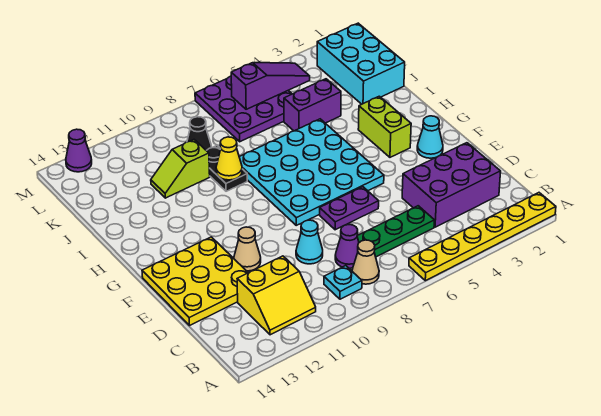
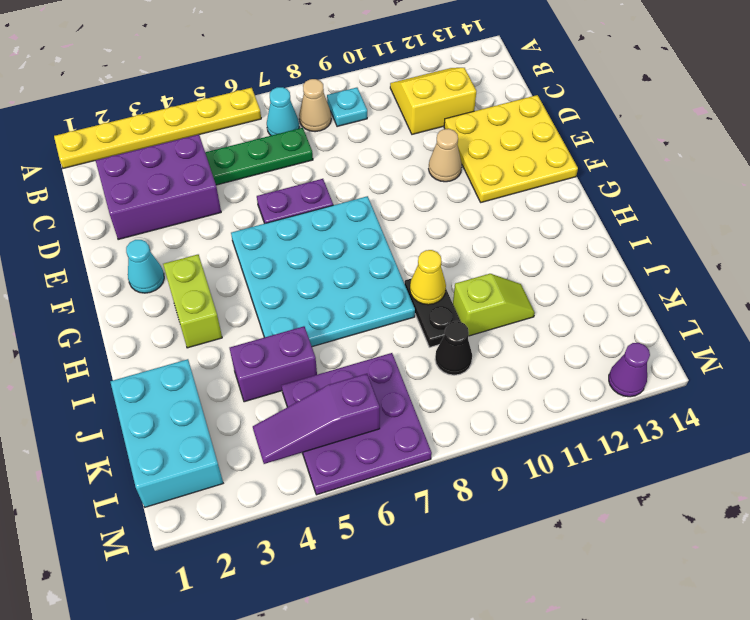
purple cone C8 level 1 -> none
cyan cone D9 level 1 -> cyan cone B7 level 1

